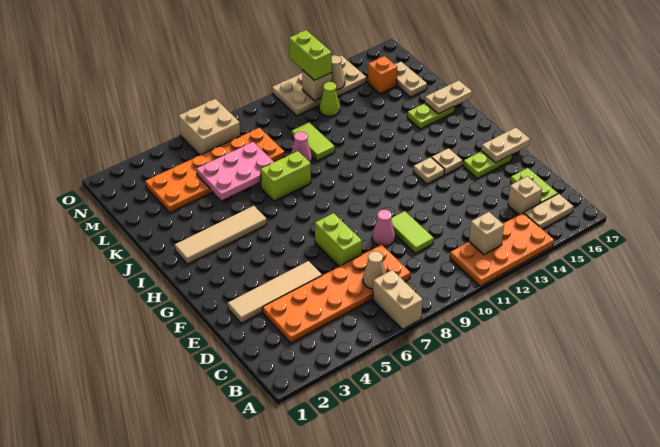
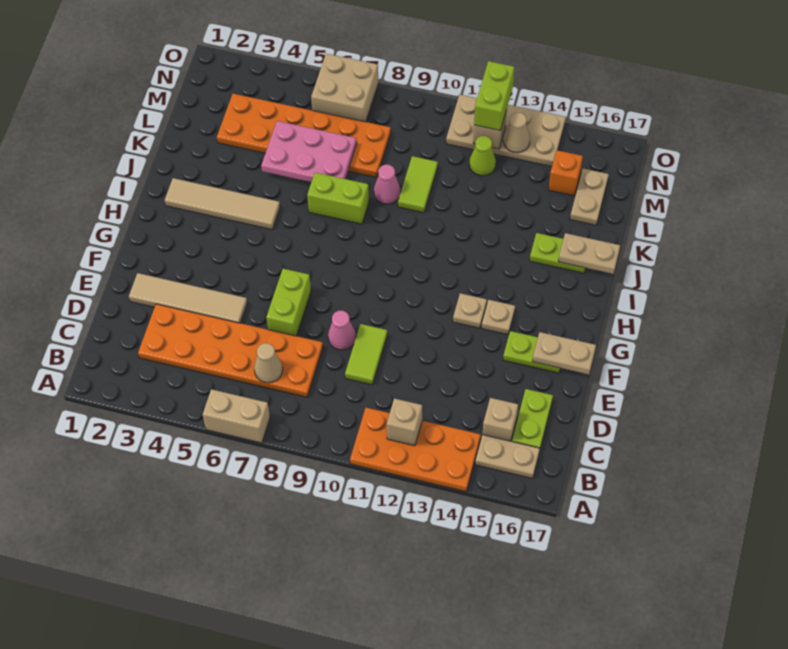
tan brick A7:B7 level 1 -> tan brick A6:A7 level 1

